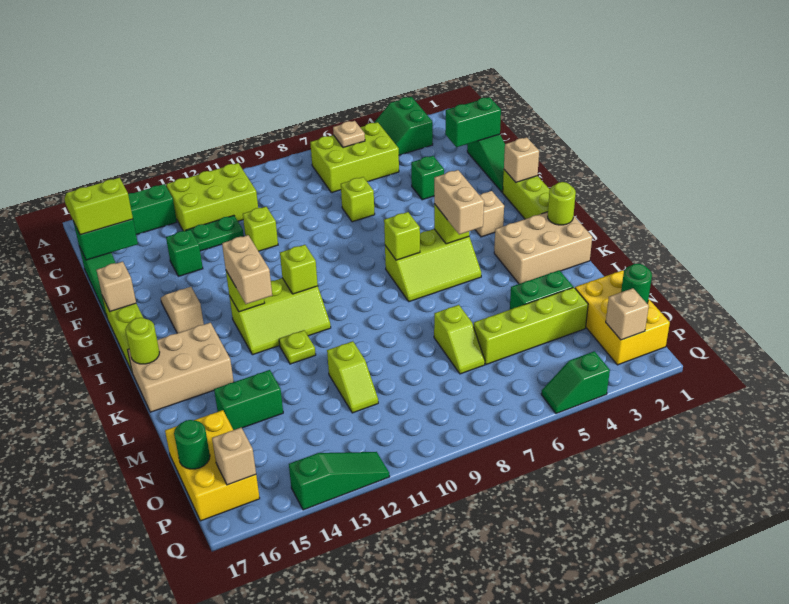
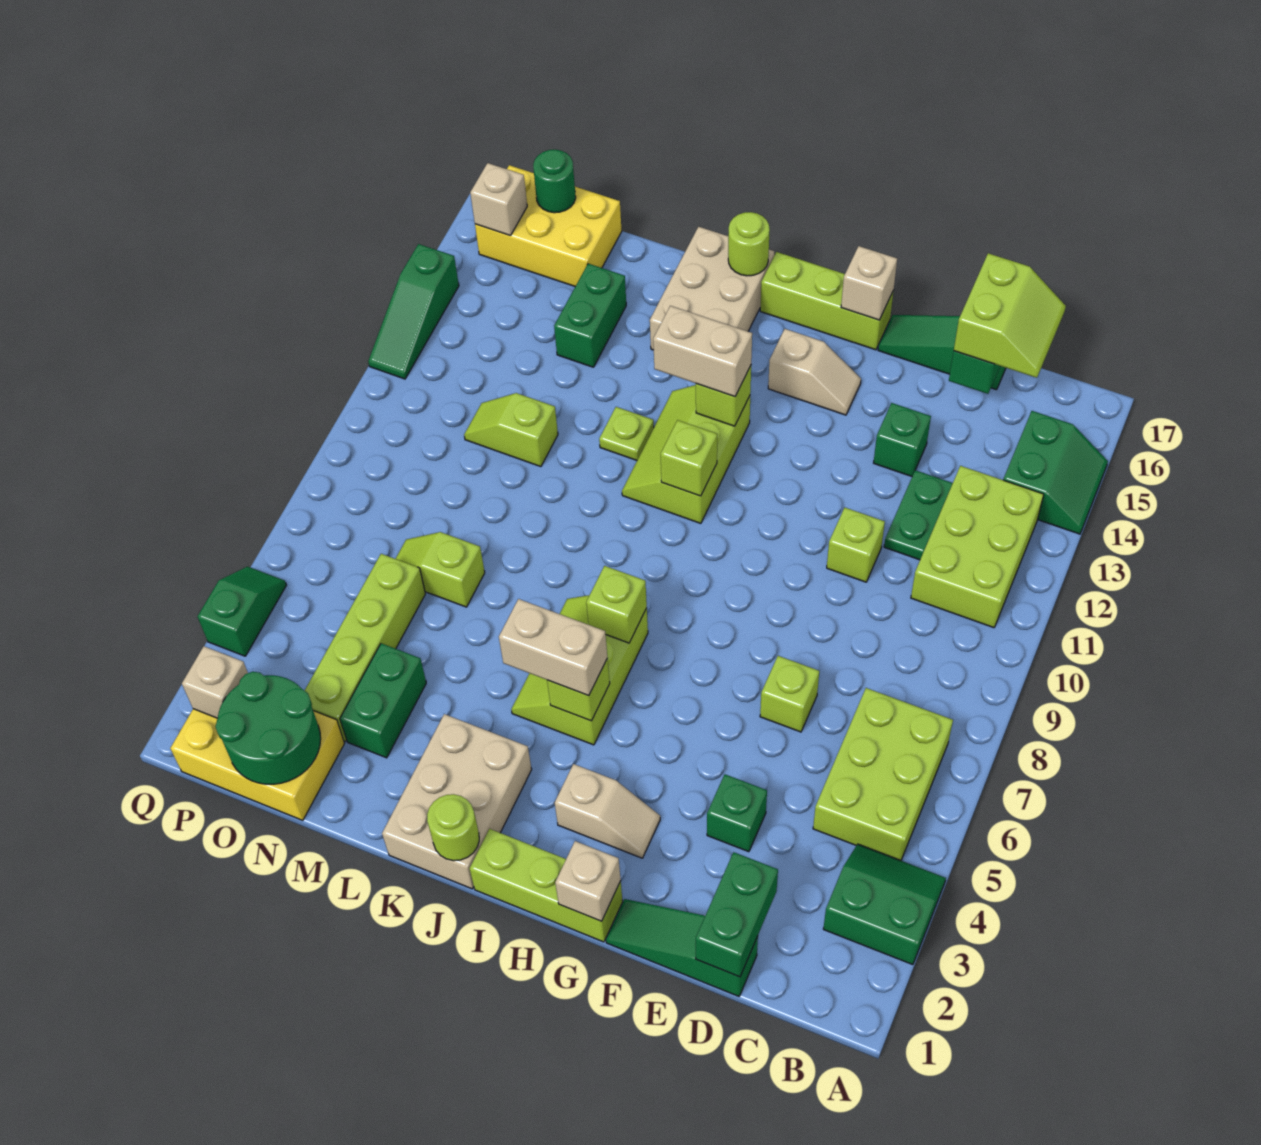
tan plate B6 level 2 -> none
green round brick O1 level 2 -> green round brick N1:O2 level 2

